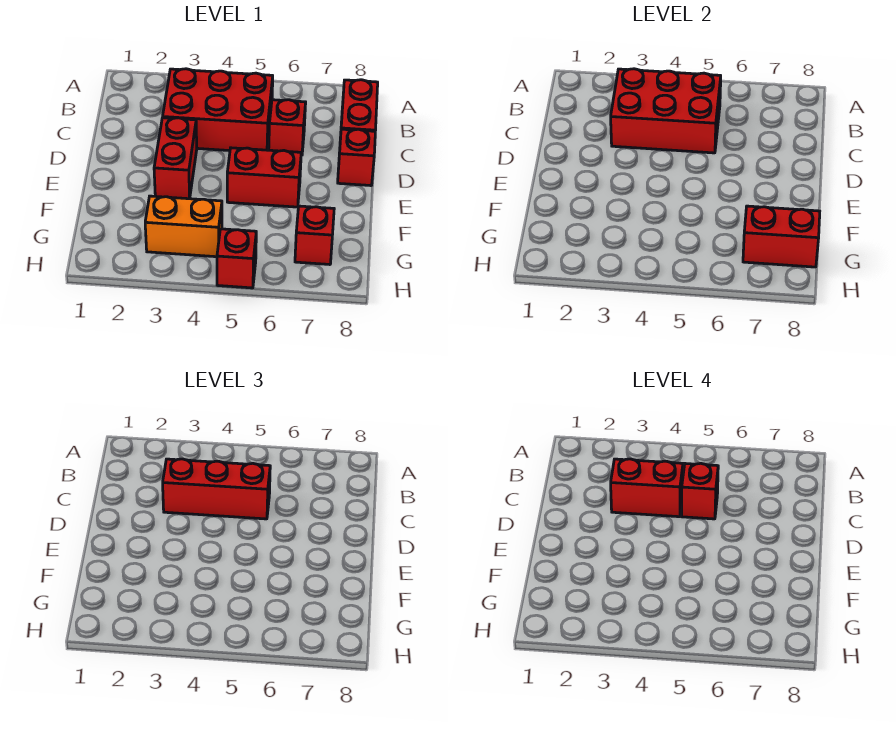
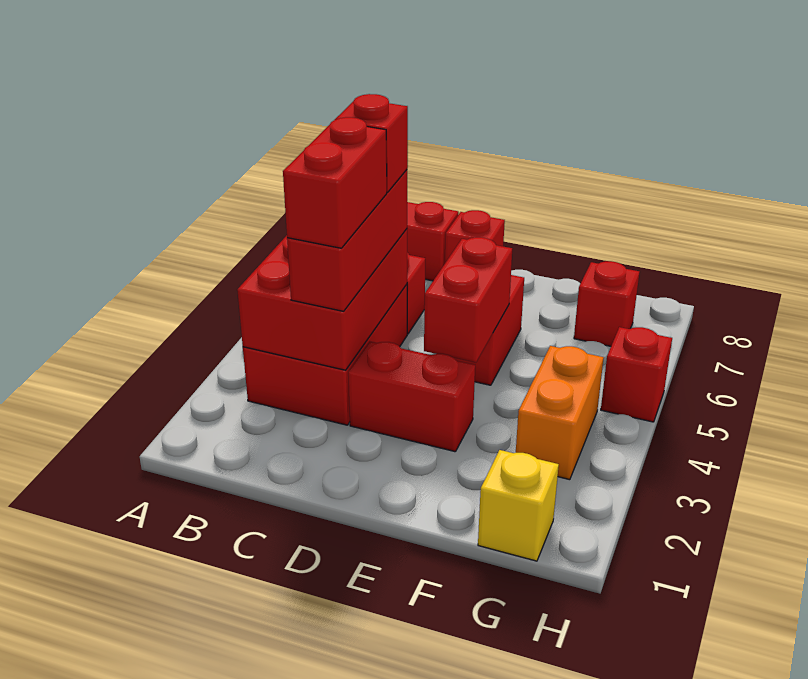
none -> yellow brick G1 level 1
red brick G7:G8 level 2 -> red brick E4:E5 level 2

